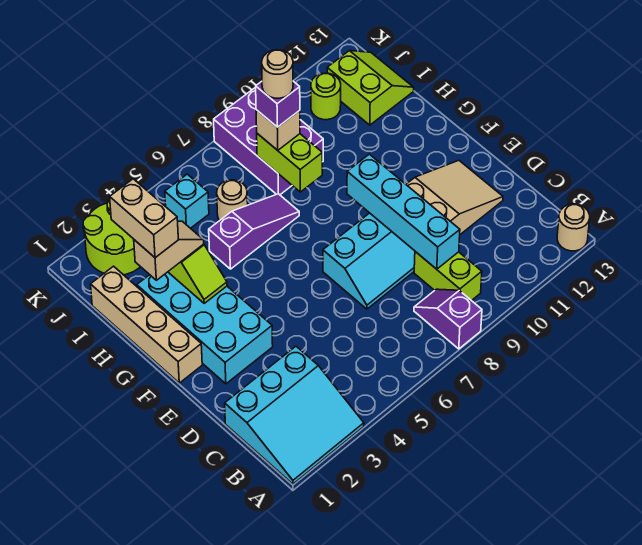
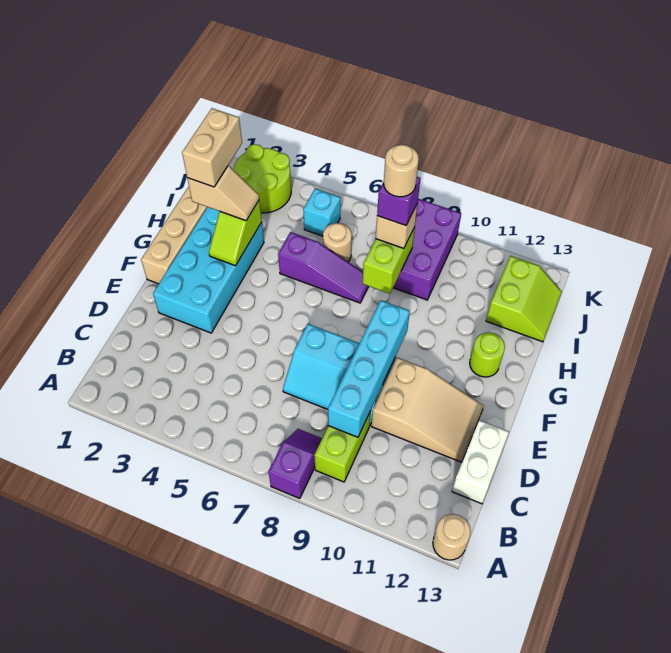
cyan slope A1:C3 level 1 top C -> none
none -> white brick C13:D13 level 1
lime round brick J11 level 1 -> lime round brick G12 level 1

